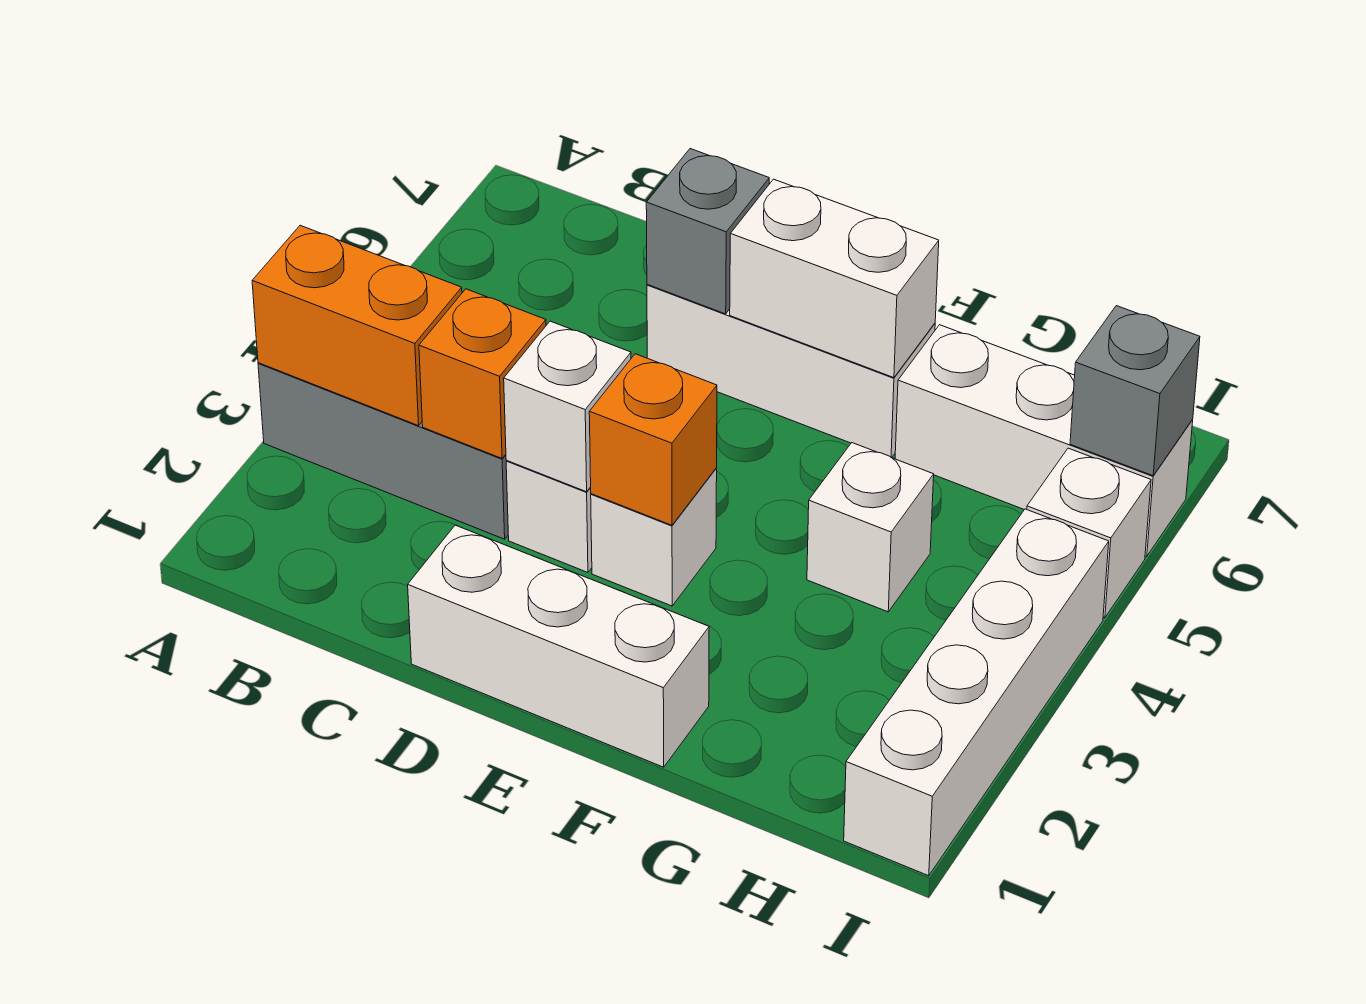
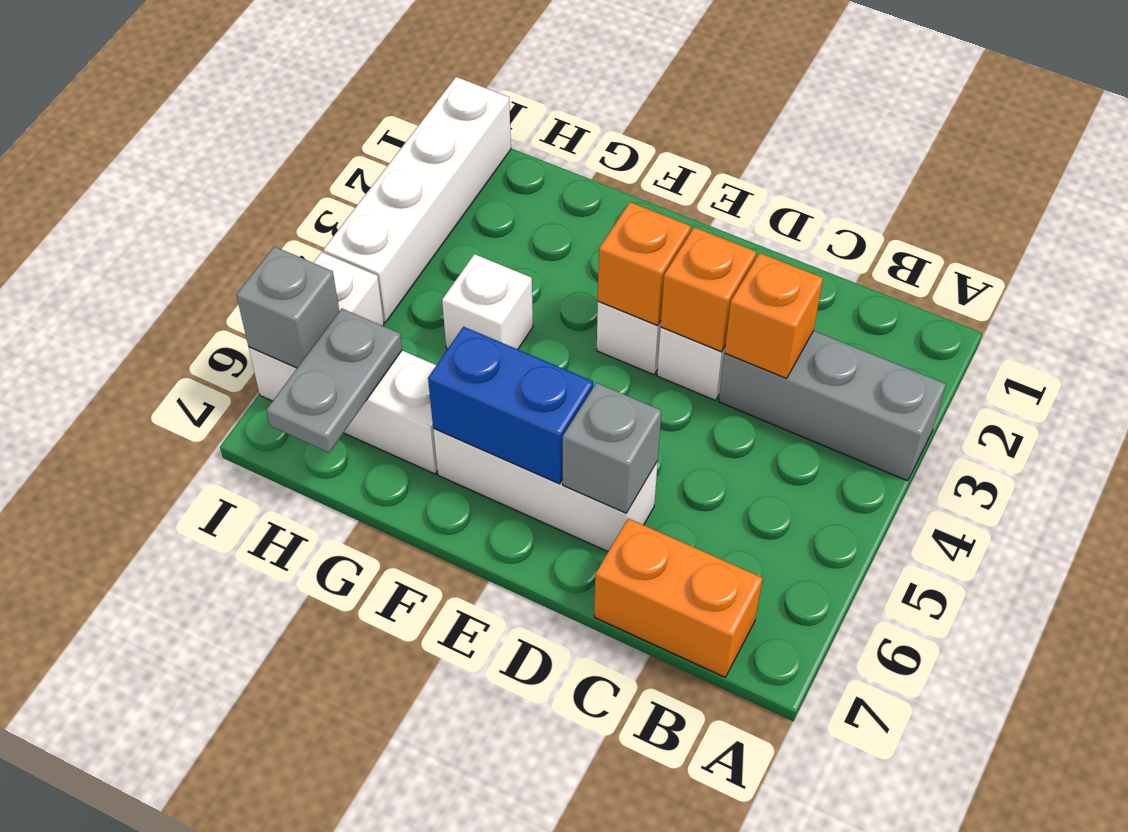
orange brick A3:B3 level 2 -> orange brick B7:C7 level 1
white brick D1:F1 level 1 -> none
white brick D3 level 2 -> orange brick D3 level 2
white brick E6:F6 level 2 -> blue brick E6:F6 level 2
none -> grey plate H6:H7 level 2

